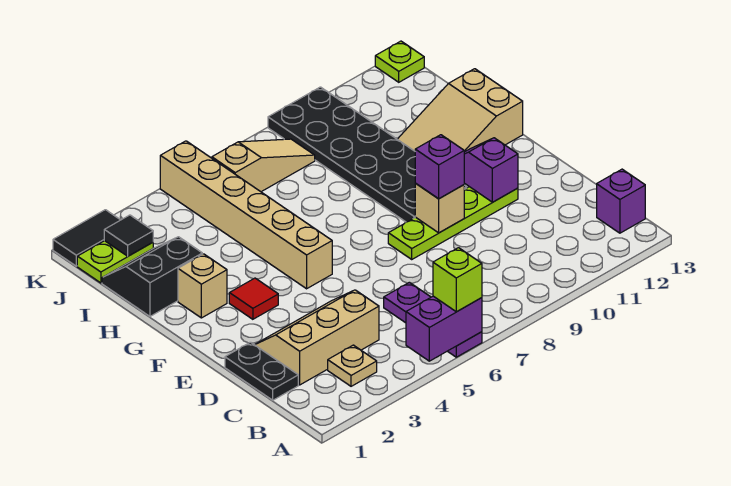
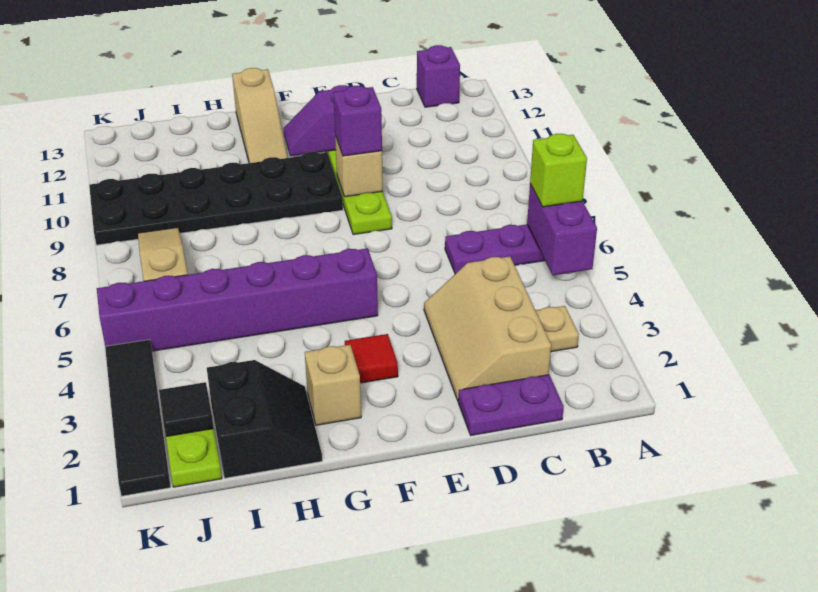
black plate C1:D1 level 1 -> purple plate C1:D1 level 1
tan brick F5:K5 level 1 -> purple brick F5:K5 level 1
tan slope G11:H13 level 1 top 13 -> tan slope G11:G13 level 1 top 13
black slope H1:I2 level 1 top H -> black slope H1:I2 level 1 top I
black tile K1:K2 level 1 -> black tile K1:K4 level 1
lime plate K13 level 1 -> none

